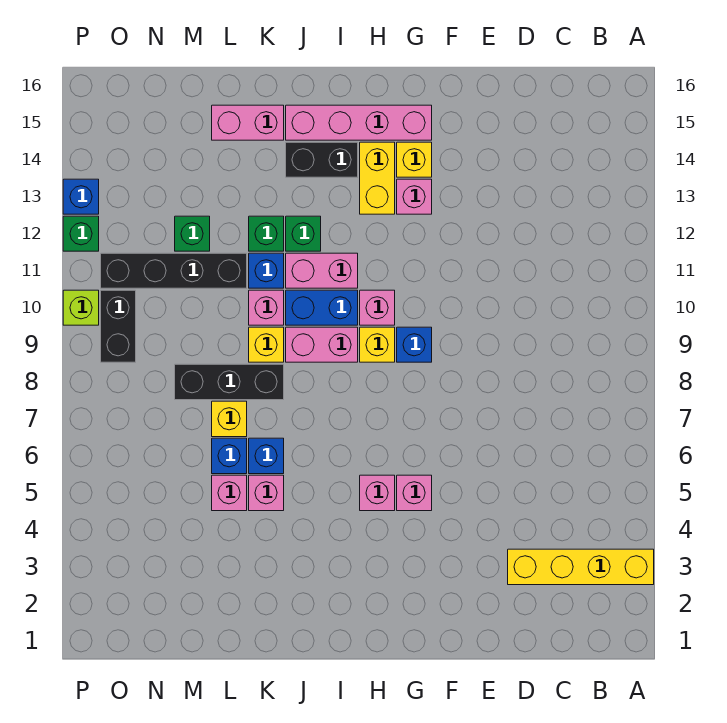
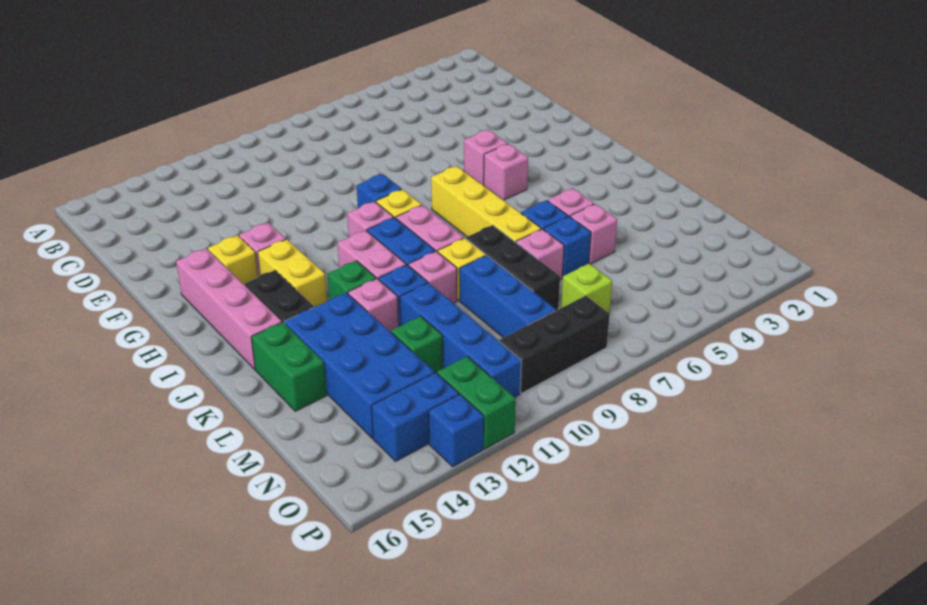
yellow brick A3:D3 level 1 -> yellow brick H7:K7 level 1
yellow brick H13:H14 level 1 -> yellow brick H13:I13 level 1
green brick K12 level 1 -> pink brick K12 level 1
none -> blue brick K13:N14 level 1
pink brick K15:L15 level 1 -> green brick K15:L15 level 1
yellow brick L7 level 1 -> pink brick L7 level 1
none -> blue brick L9:N9 level 1
black brick L11:O11 level 1 -> blue brick L11:O11 level 1
black brick O9:O10 level 1 -> black brick O8:O10 level 1
none -> blue brick O13:O14 level 1
lime brick P10 level 1 -> lime brick N7 level 1
green brick P12 level 1 -> green brick O12:P12 level 1

